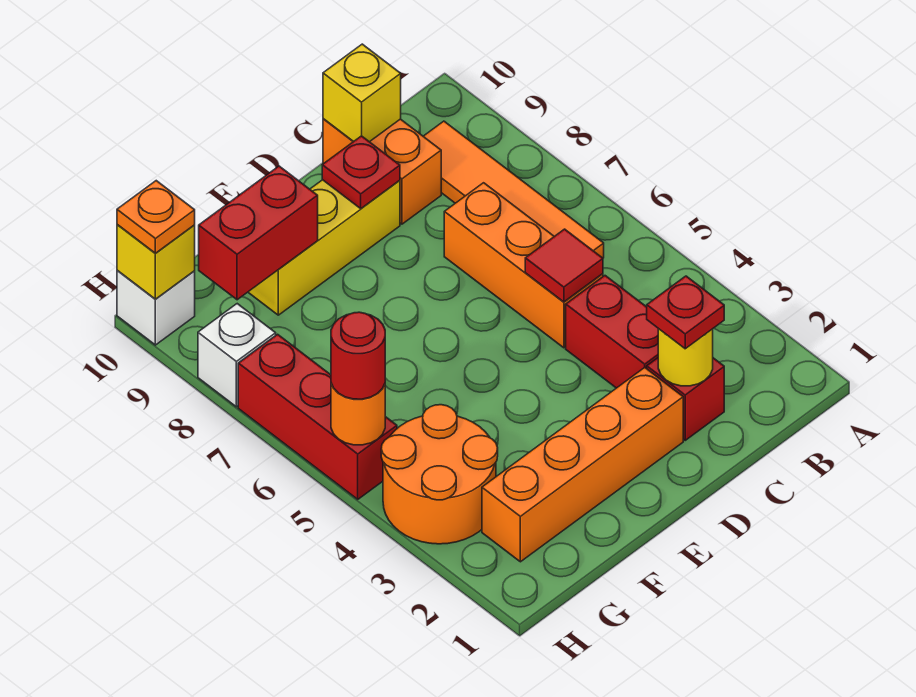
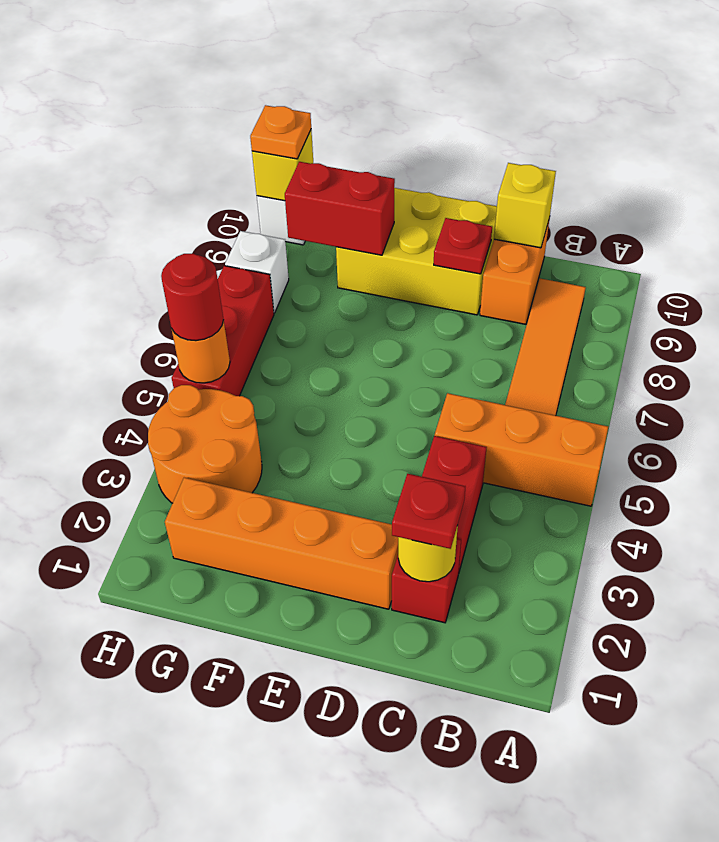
orange brick C5:C7 level 1 -> orange brick A5:C5 level 1
red tile C5 level 2 -> none
yellow brick D9:F9 level 1 -> yellow brick D9:F10 level 1

